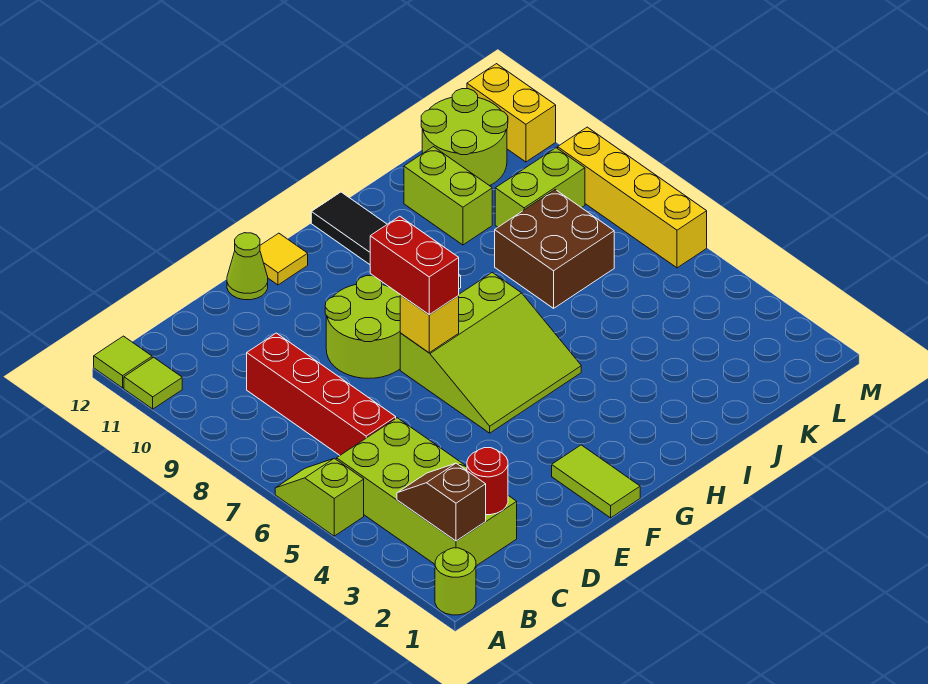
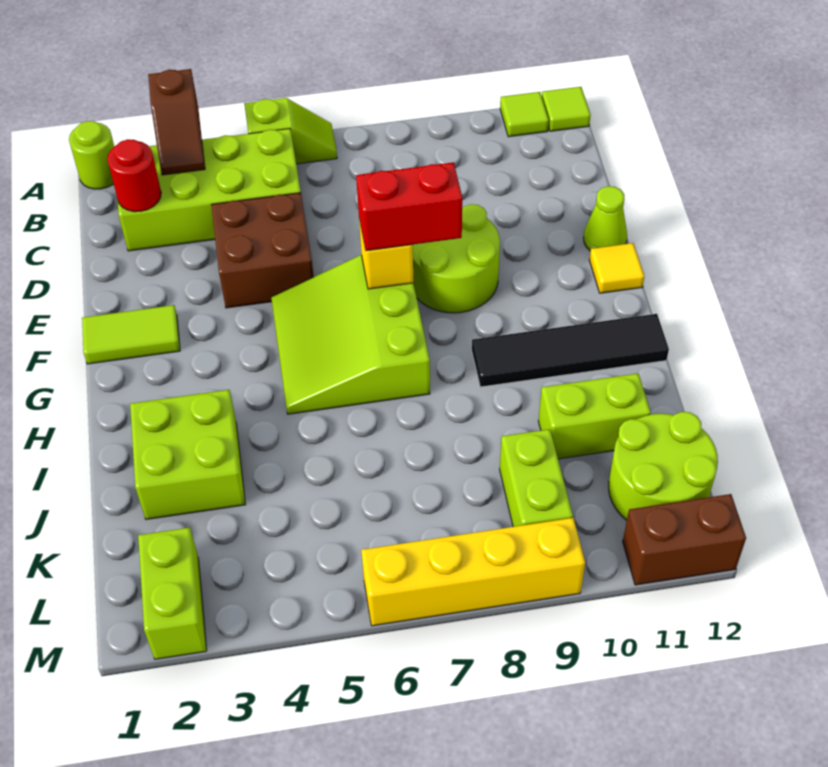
brown slope B2:B3 level 2 top 2 -> brown slope A3:B3 level 2 top A
red brick C6:C9 level 1 -> none
none -> lime brick I2:J3 level 1
brown brick J7:K8 level 1 -> brown brick D4:E5 level 1
none -> lime brick L2:M2 level 1
yellow brick M11:M12 level 1 -> brown brick M11:M12 level 1

